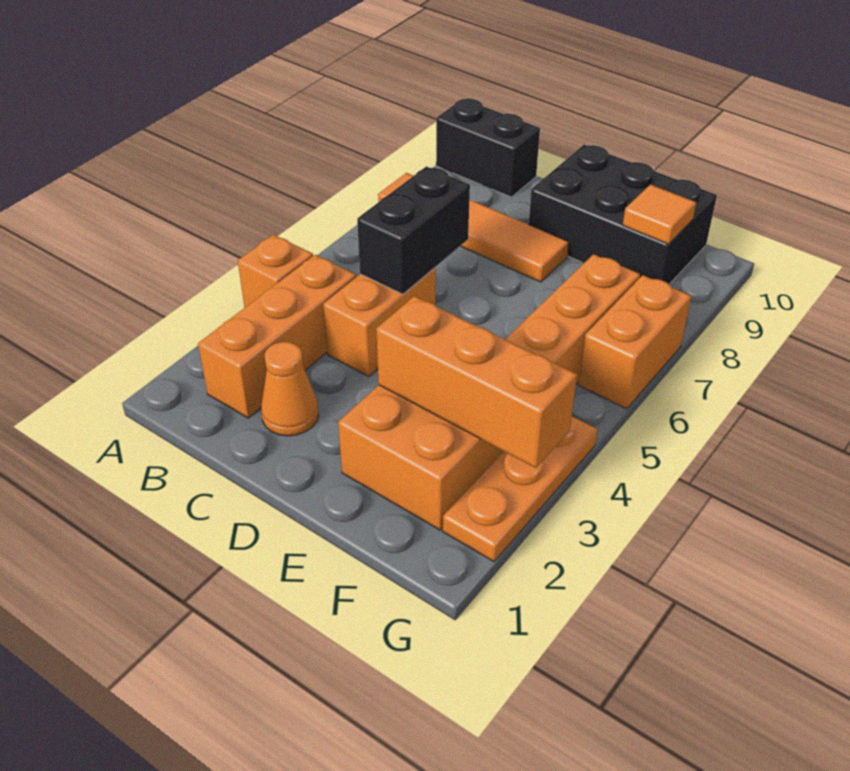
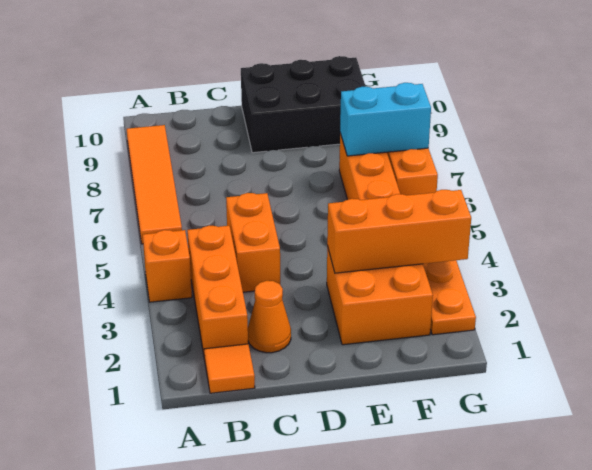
orange tile A8:D8 level 1 -> orange tile A6:A9 level 1
black brick A10:B10 level 1 -> none
black brick C5:C6 level 2 -> none
none -> cyan brick F7:G7 level 2
orange tile F9 level 2 -> orange tile B1 level 1

